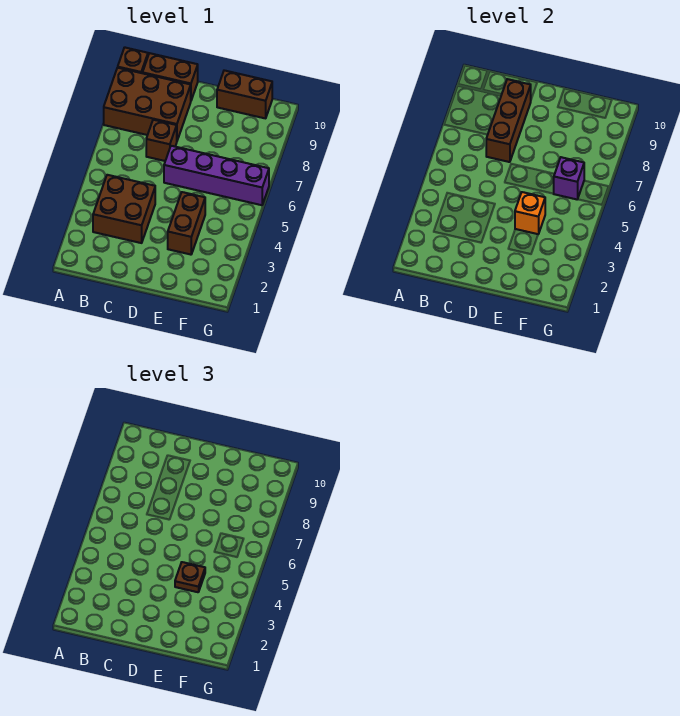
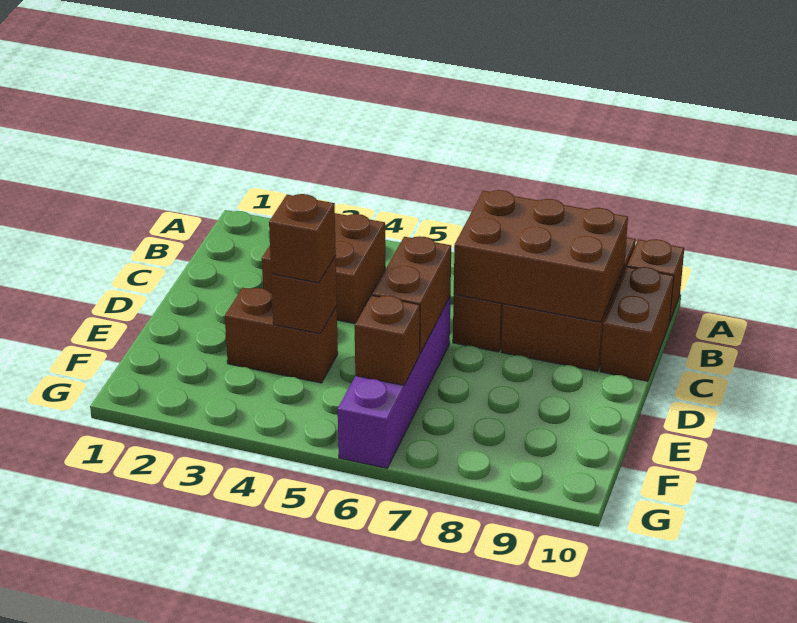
brown brick C7:C9 level 2 -> brown brick B7:C9 level 2
orange brick E4 level 2 -> brown brick E4 level 2
brown plate E4 level 3 -> brown brick E4 level 3
brown brick E10:F10 level 1 -> brown brick D6:E6 level 2
purple brick F6 level 2 -> brown brick F6 level 2

